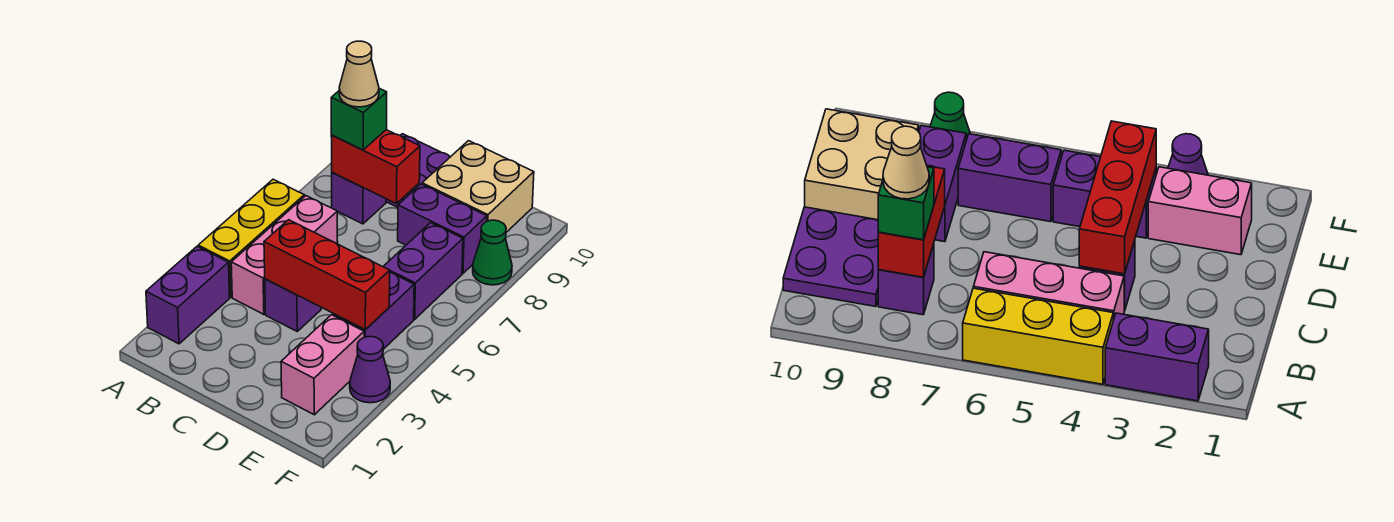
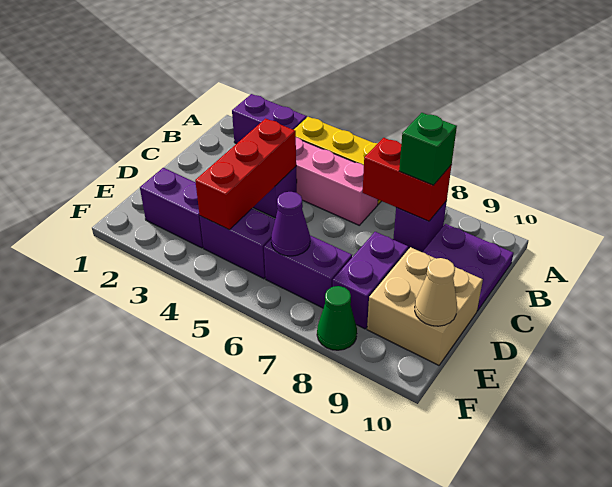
red brick B8:C8 level 2 -> red brick B7:B8 level 2
tan cone B8 level 4 -> tan cone E10 level 2
pink brick E2:E3 level 1 -> purple brick E2:E3 level 1
purple cone F3 level 1 -> purple cone E6 level 2

